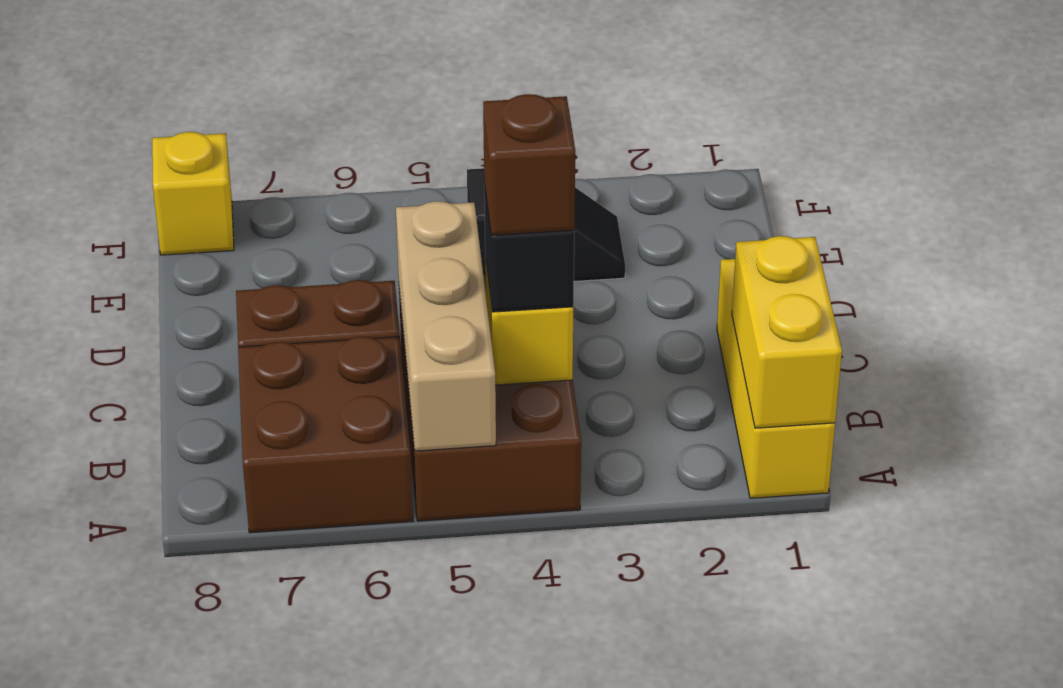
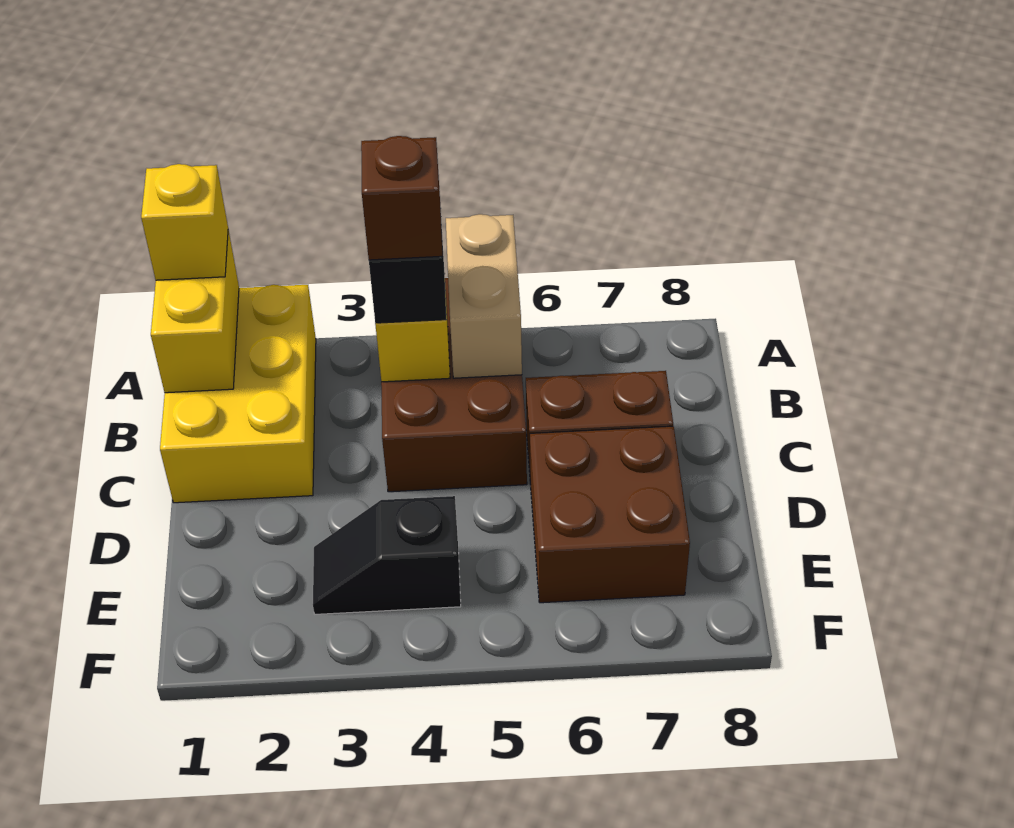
yellow brick A1:C1 level 1 -> yellow brick A1:C2 level 1
tan brick A5:C5 level 2 -> tan brick A5:B5 level 2
brown brick A6:B7 level 1 -> brown brick D6:E7 level 1
yellow brick F8 level 1 -> yellow brick A1 level 3

